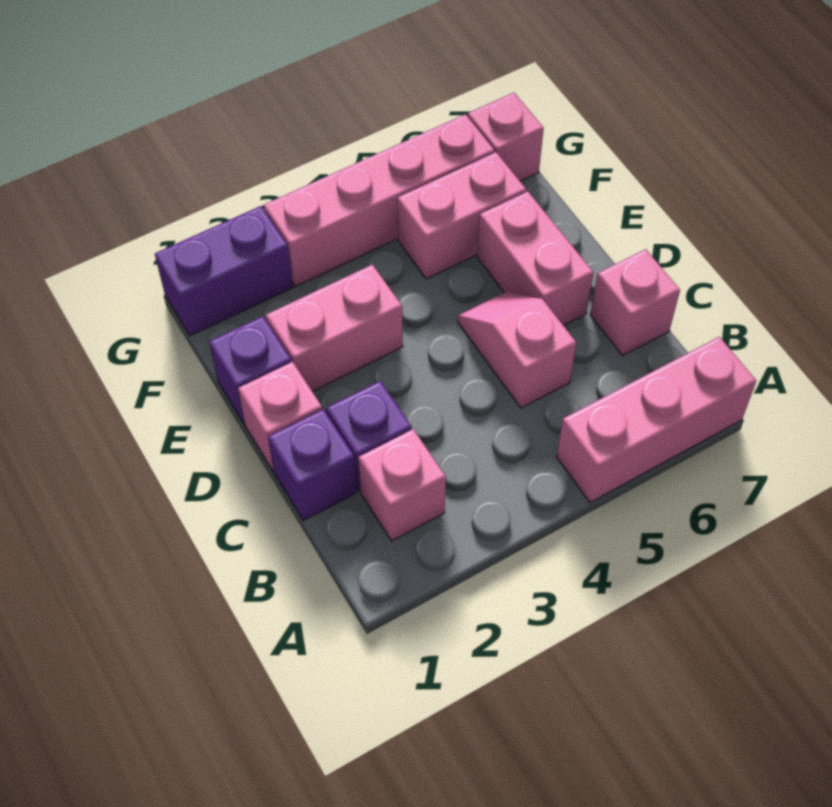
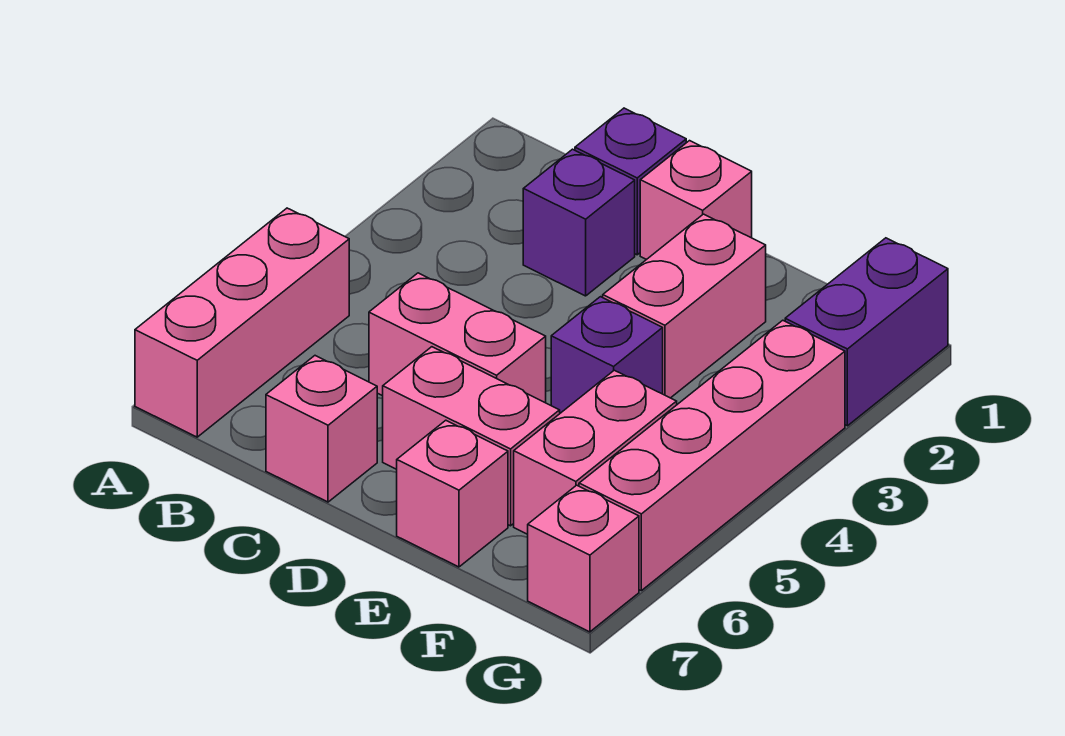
pink brick B2 level 1 -> pink brick E7 level 1
pink slope C5:D5 level 1 top C -> pink brick C5:D5 level 1
purple brick E1 level 1 -> purple brick E4 level 1

